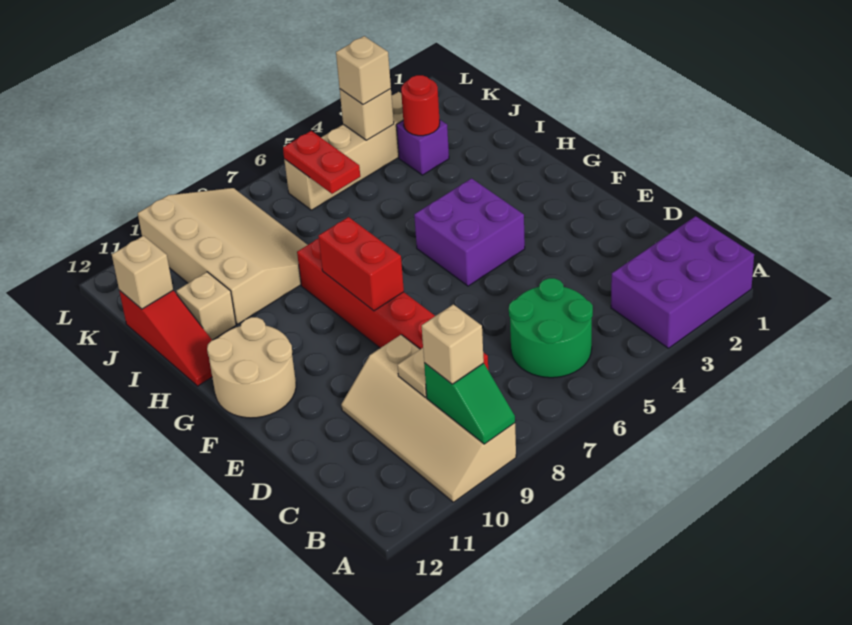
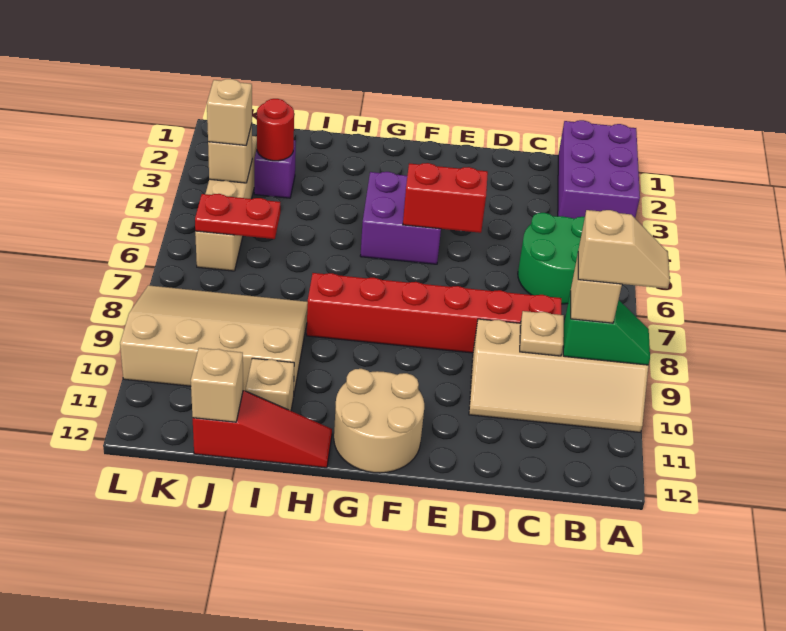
none -> tan slope A9:B9 level 4 top B
red brick F8:G8 level 2 -> red brick E5:F5 level 2

